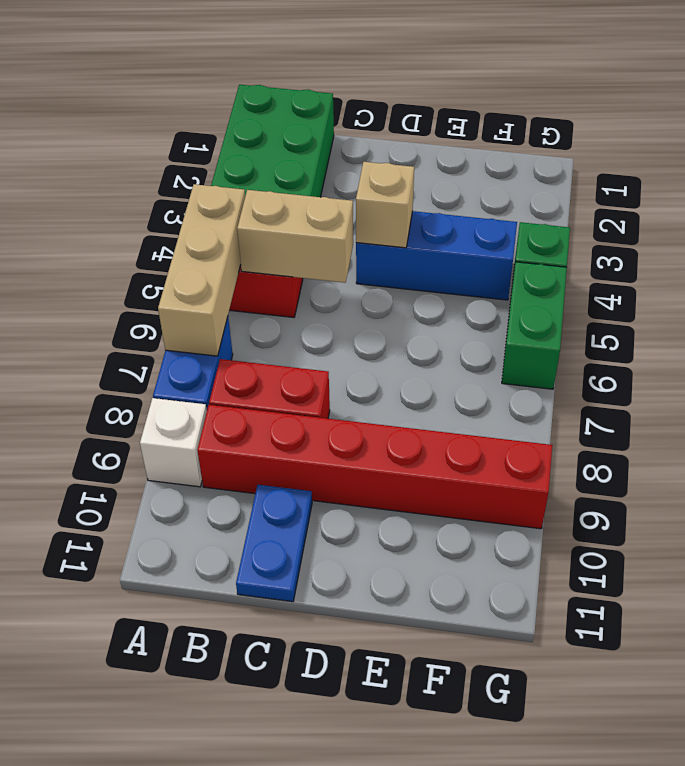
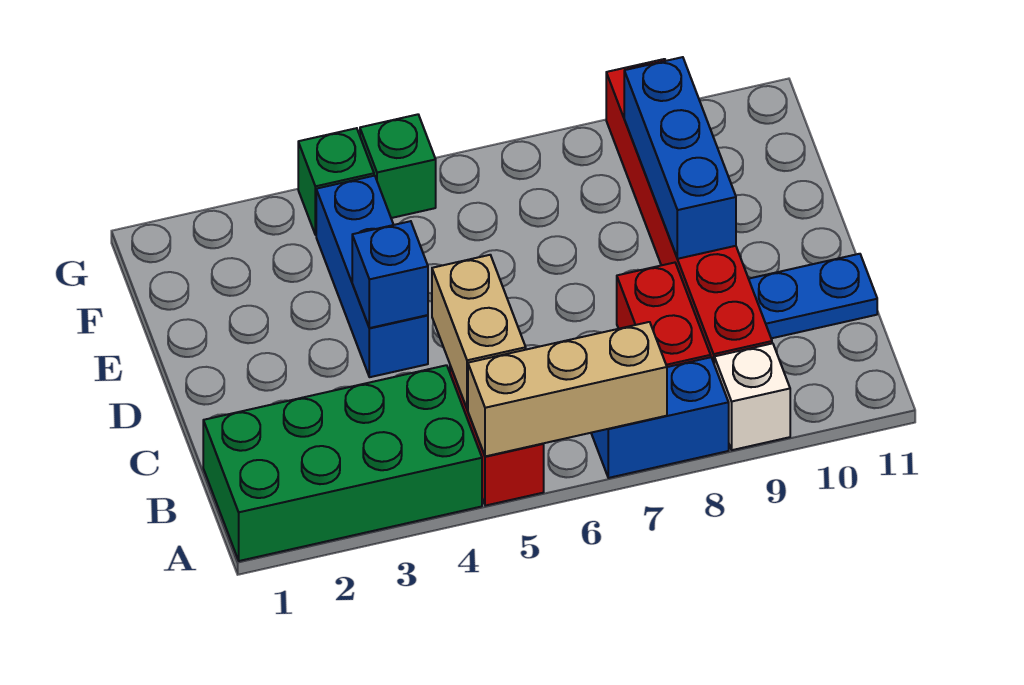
tan brick D4 level 2 -> blue brick D4 level 2
none -> blue brick D9:F9 level 2
green brick G5:G6 level 1 -> green brick G5 level 1

